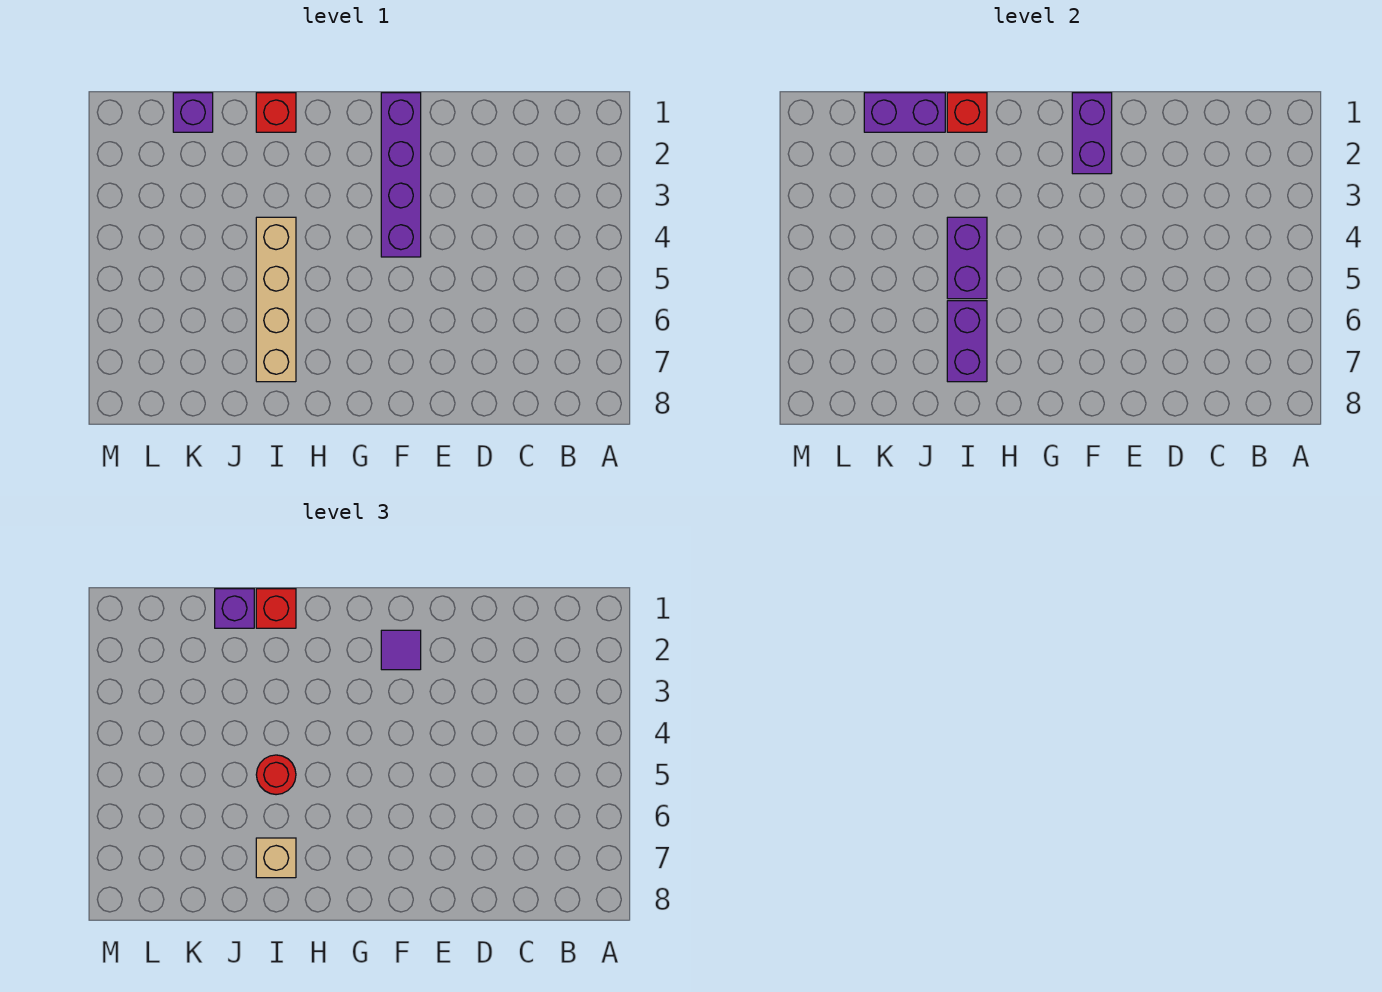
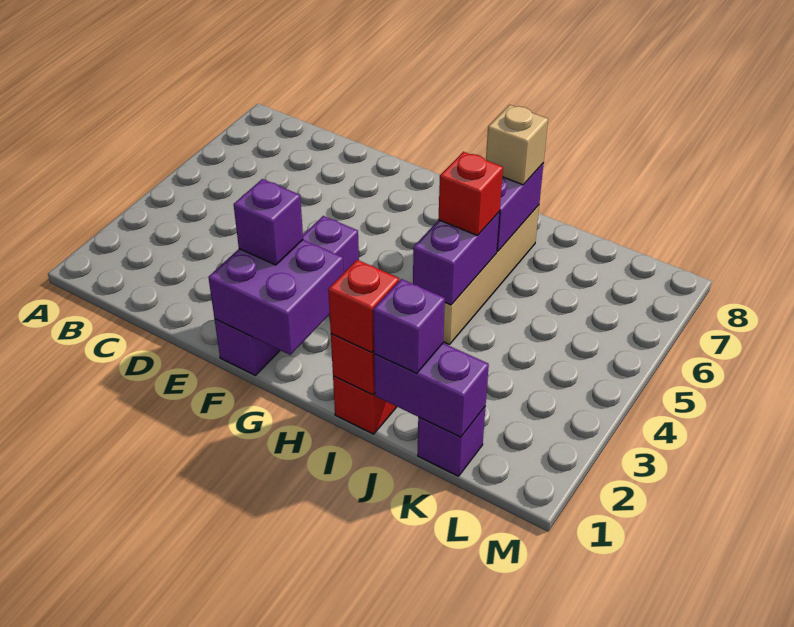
purple brick F1:F2 level 2 -> purple brick F1:G2 level 2
purple tile F2 level 3 -> purple brick F2 level 3
red round brick I5 level 3 -> red brick I5 level 3

